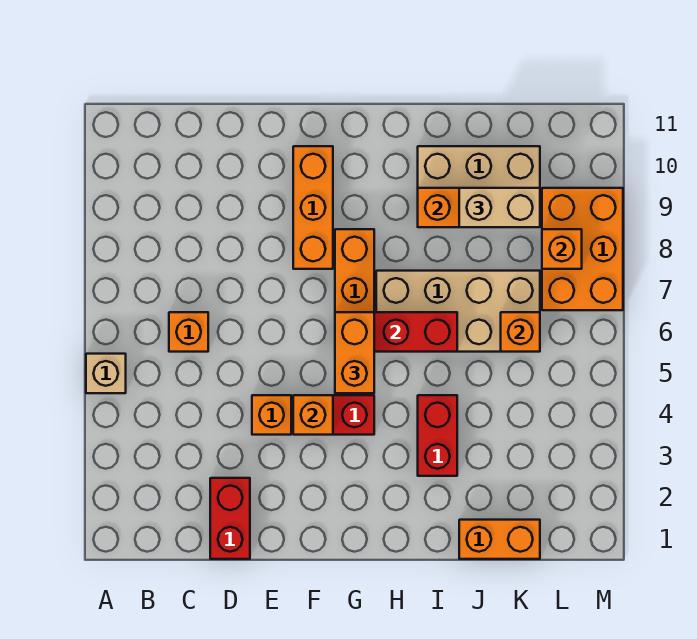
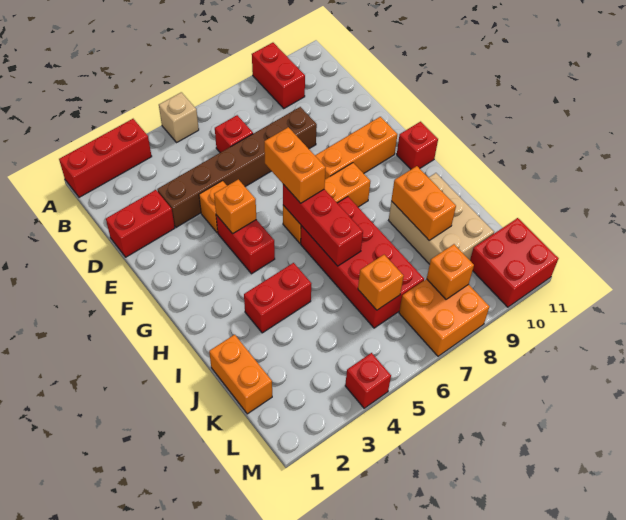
none -> red brick A1:A3 level 1
none -> red brick A9:B9 level 1
orange brick C6 level 1 -> red brick C6 level 1
none -> brown brick D3:D8 level 1
orange brick G5:G6 level 3 -> orange brick F6:G6 level 3
none -> red brick G11 level 1
tan brick H6:K7 level 1 -> red brick H6:K7 level 1
tan brick J9:K9 level 3 -> none
orange brick L7:M9 level 1 -> orange brick L7:M8 level 1
none -> red brick L10:M11 level 1
none -> red brick M4 level 1

